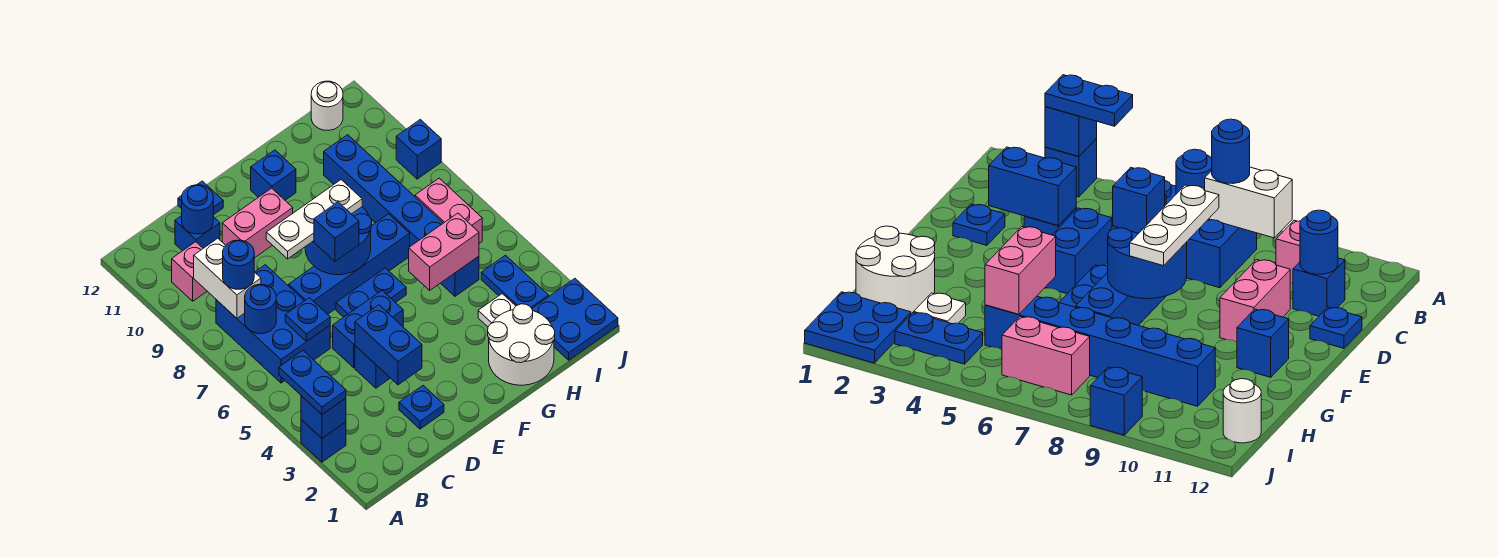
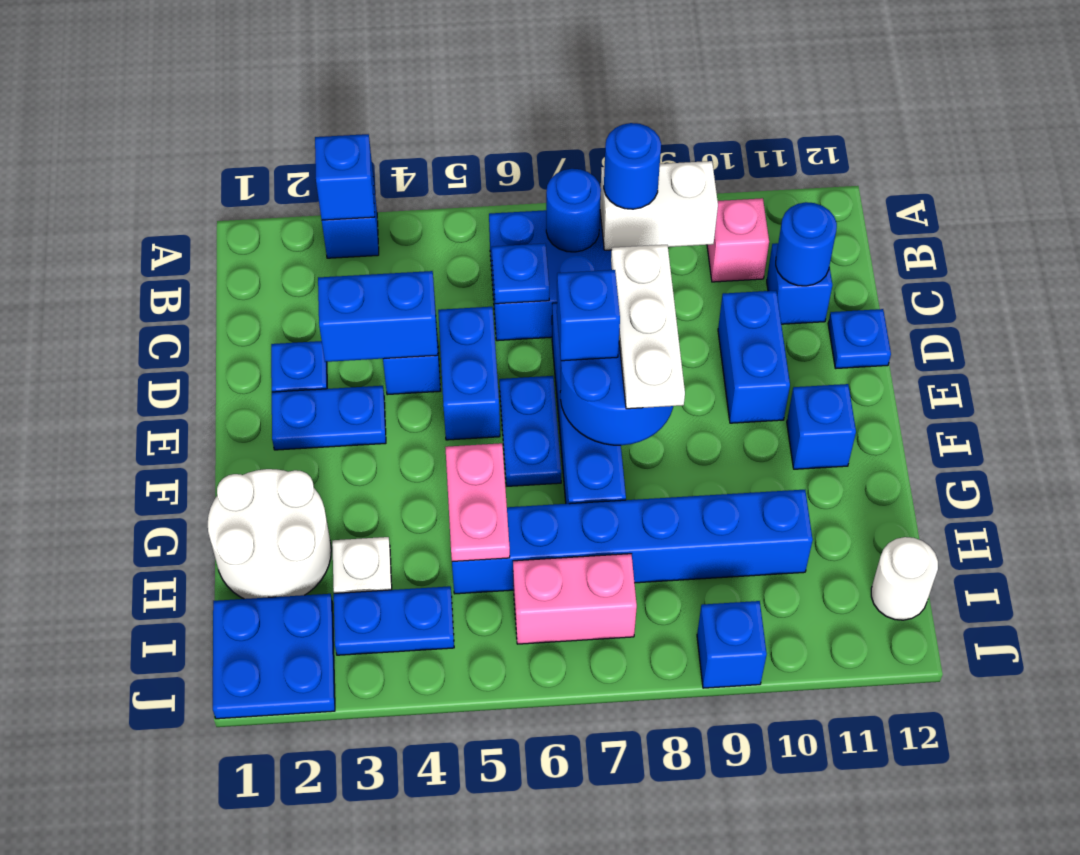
blue plate A3:A4 level 3 -> blue plate E2:E3 level 1
pink brick D10:E10 level 1 -> blue brick D10:E10 level 1
pink brick G5:H5 level 2 -> pink plate G5:H5 level 2

